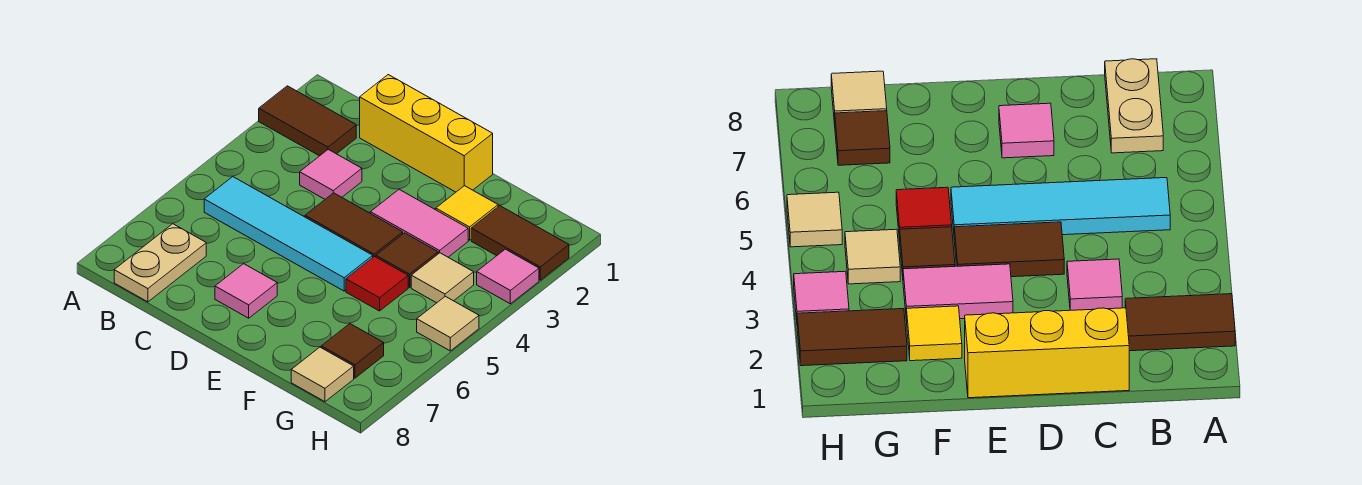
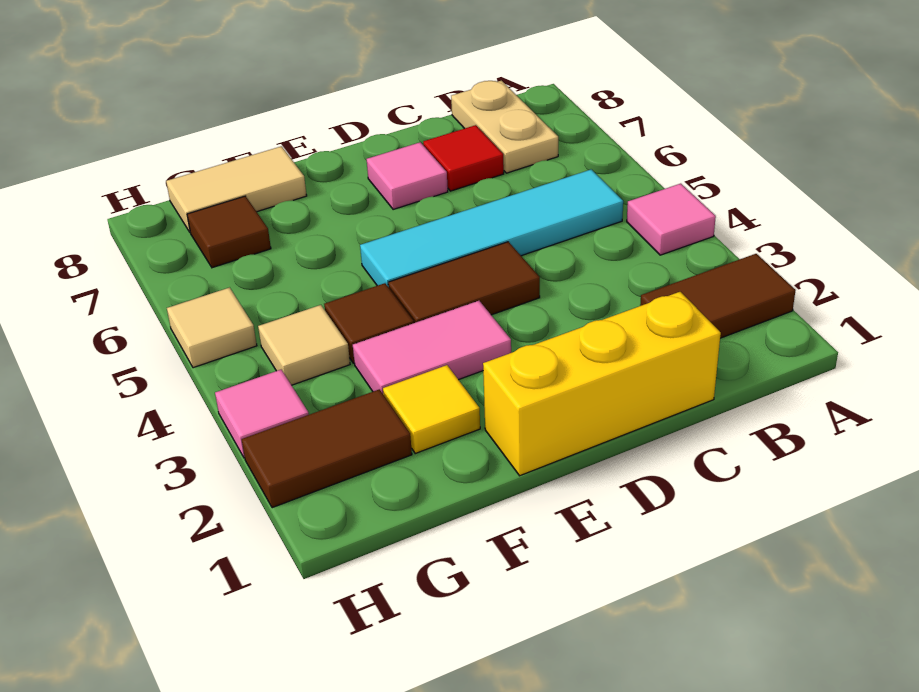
pink tile C3 level 1 -> pink tile A4 level 1
red tile F5 level 1 -> red tile C7 level 1
tan tile G8 level 1 -> tan tile F8:G8 level 1

